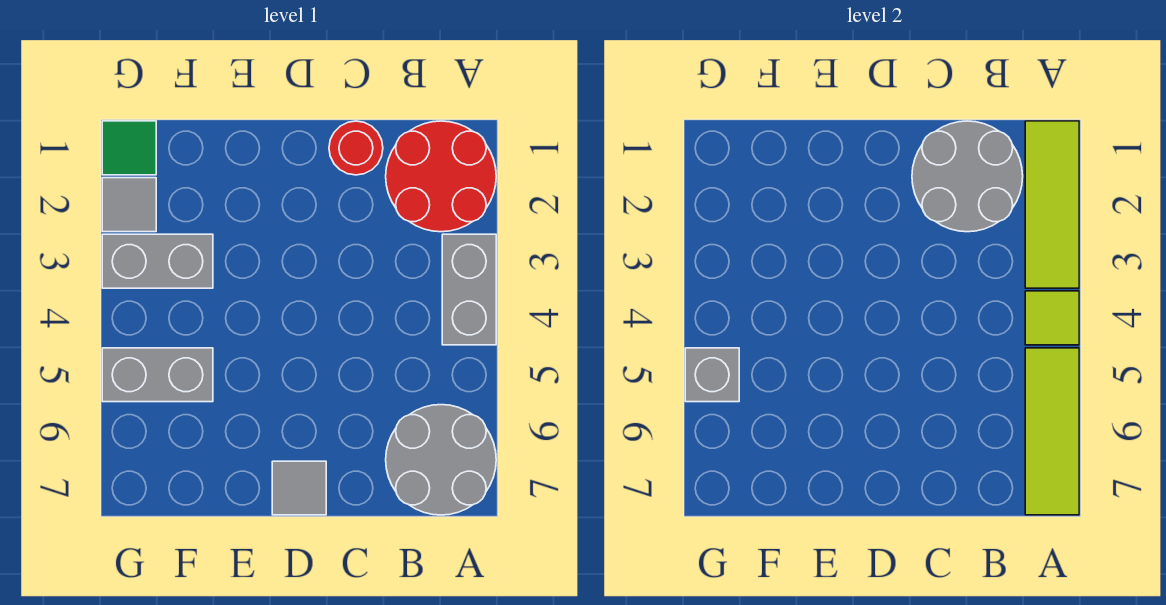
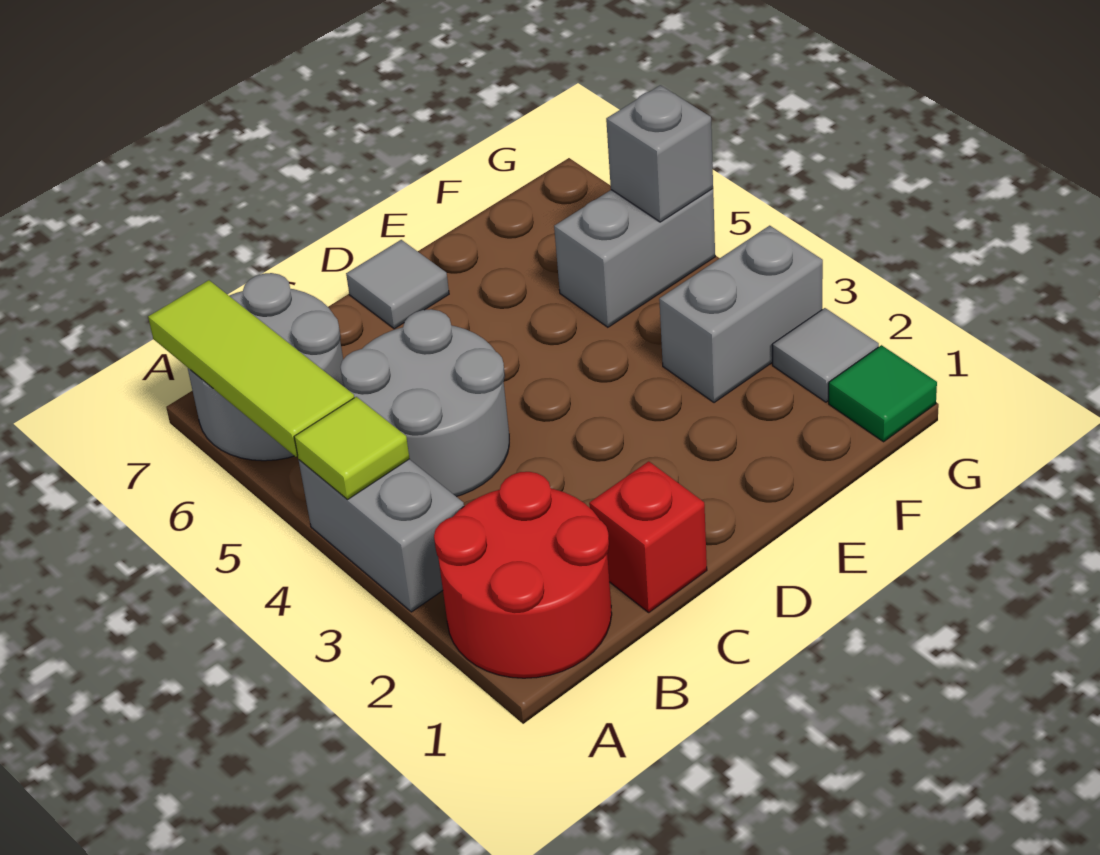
lime tile A1:A3 level 2 -> none
grey round brick B1:C2 level 2 -> grey round brick B4:C5 level 1
red round brick C1 level 1 -> red brick C1 level 1

